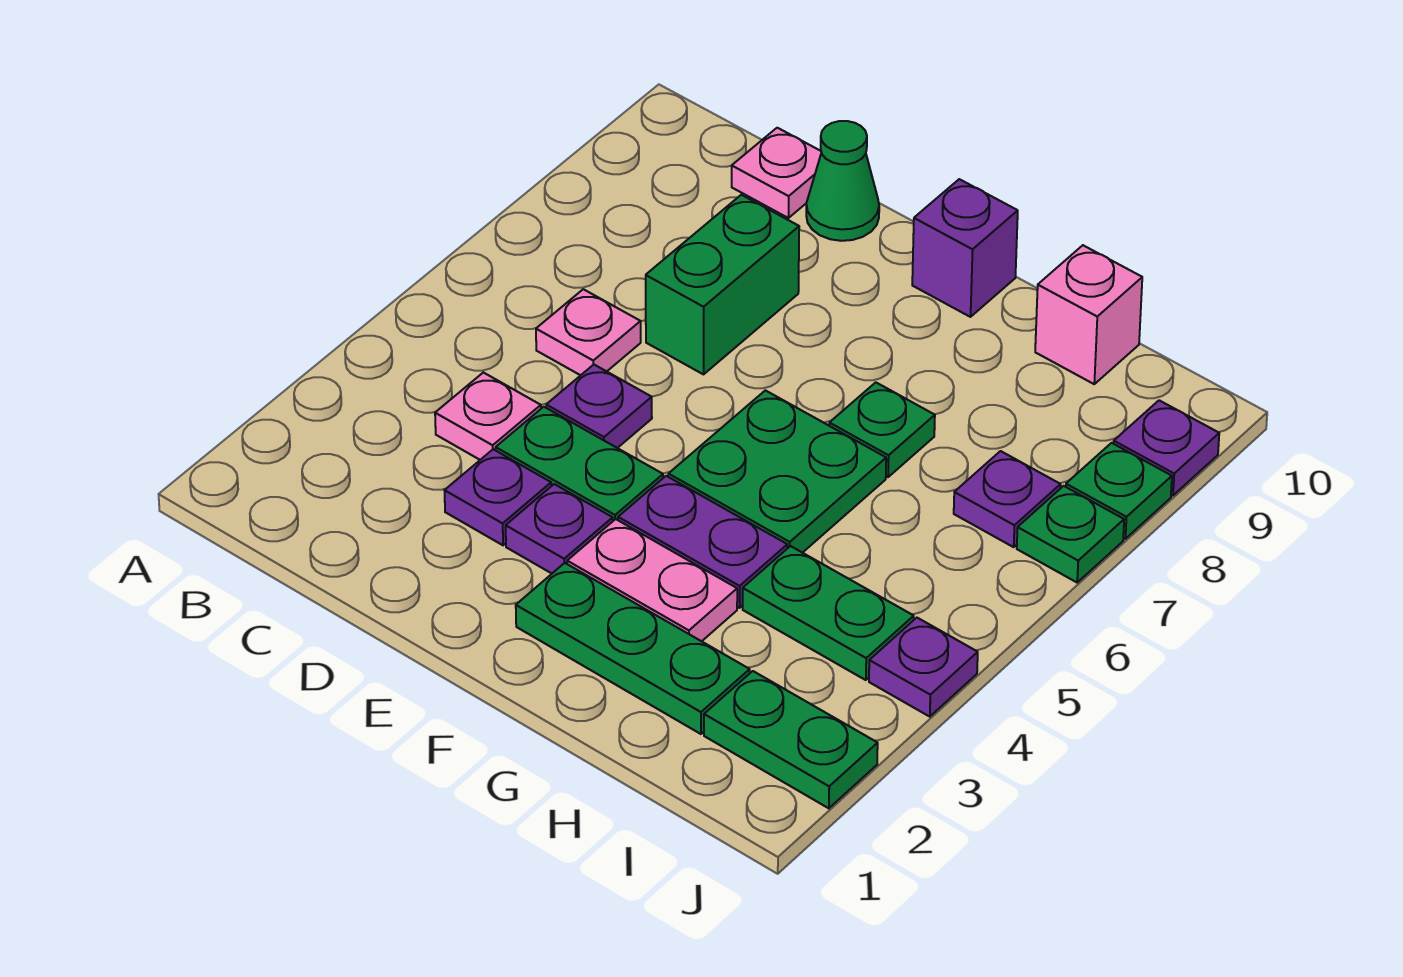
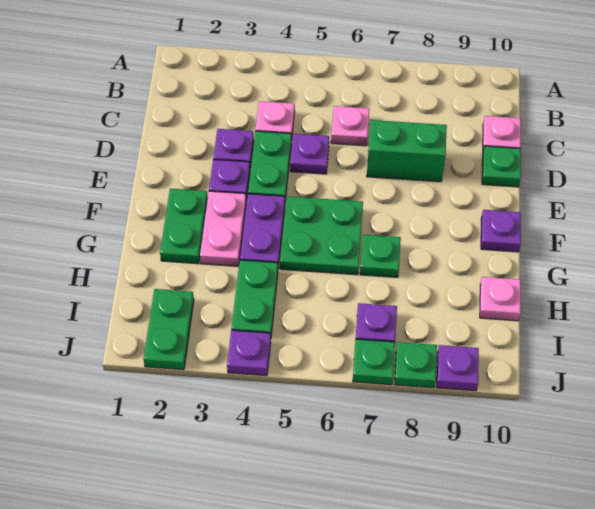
green cone D10 level 1 -> green plate D10 level 1
green plate F2:H2 level 1 -> green plate F2:G2 level 1
purple brick F10 level 1 -> purple plate F10 level 1
pink brick H10 level 1 -> pink plate H10 level 1

